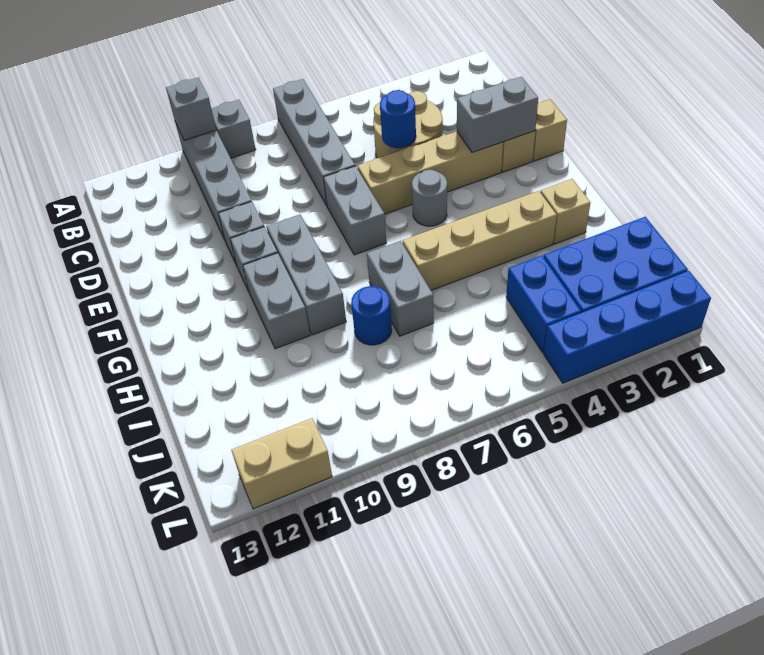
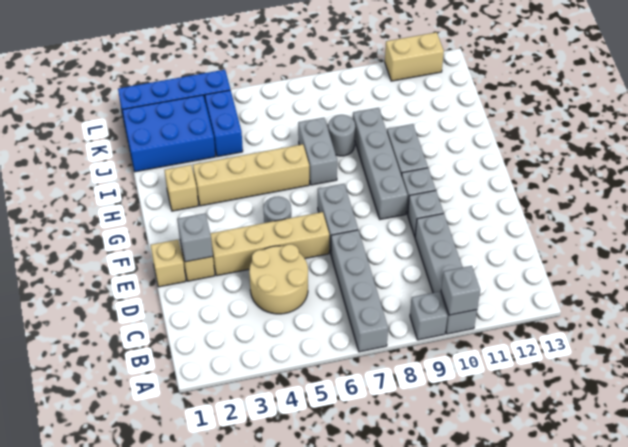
blue round brick D5 level 2 -> none
grey brick E2:E3 level 2 -> grey brick E2 level 2
grey brick F9:H9 level 1 -> grey brick F9:I9 level 1
blue round brick I8 level 1 -> grey round brick I8 level 1

